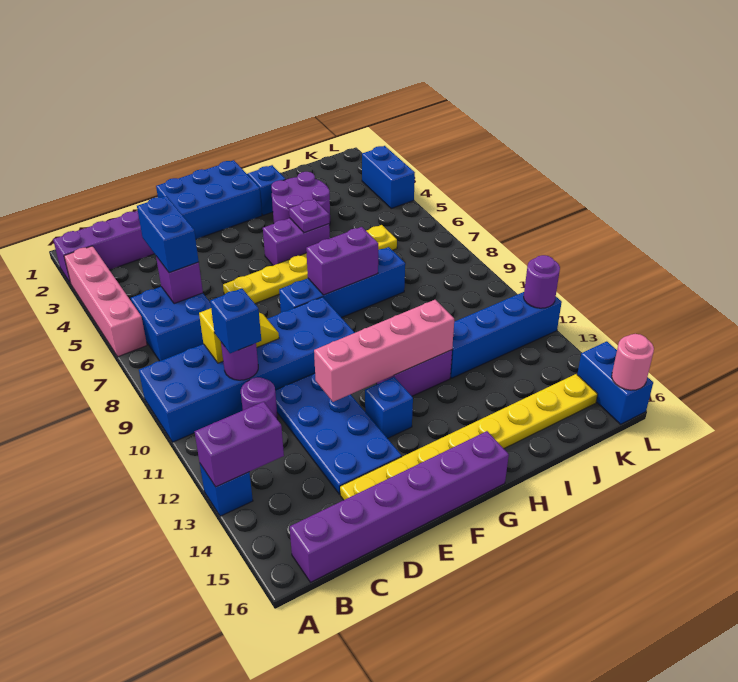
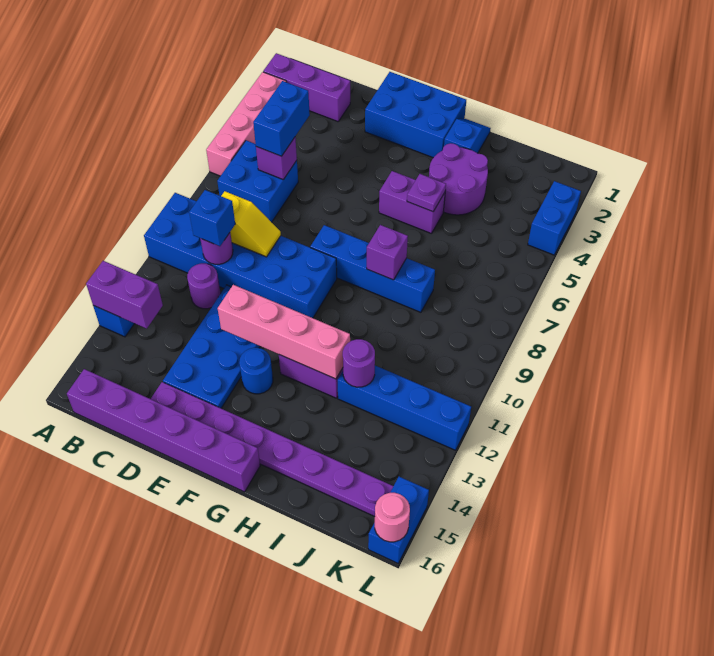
yellow plate D15:K15 level 1 -> purple plate D15:K15 level 1
yellow plate E6:J6 level 1 -> none
blue brick F13 level 1 -> blue round brick F13 level 1
purple brick G8:H8 level 2 -> purple brick H8 level 2
purple round brick L12 level 2 -> purple round brick I12 level 2

